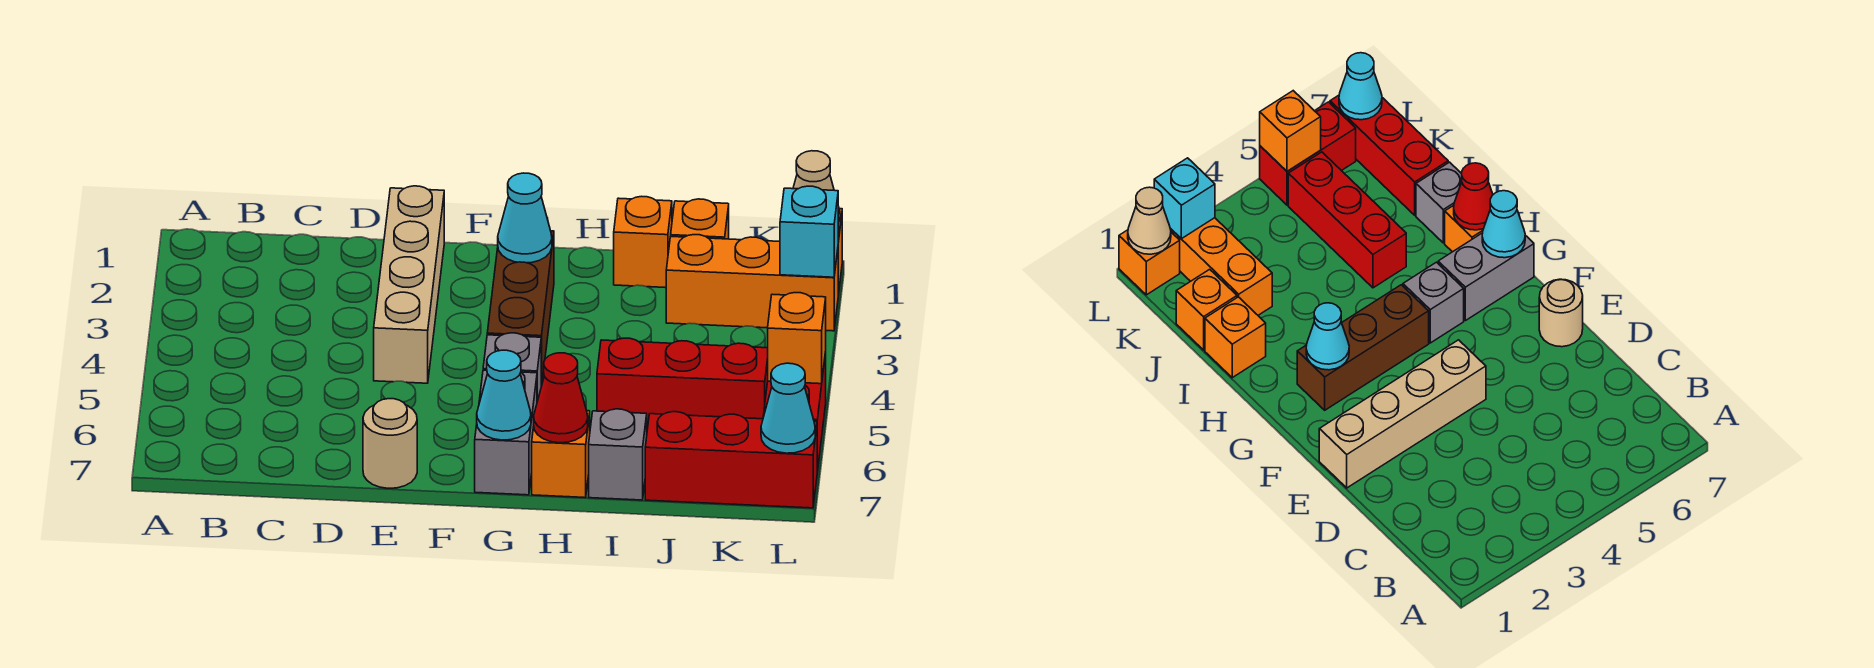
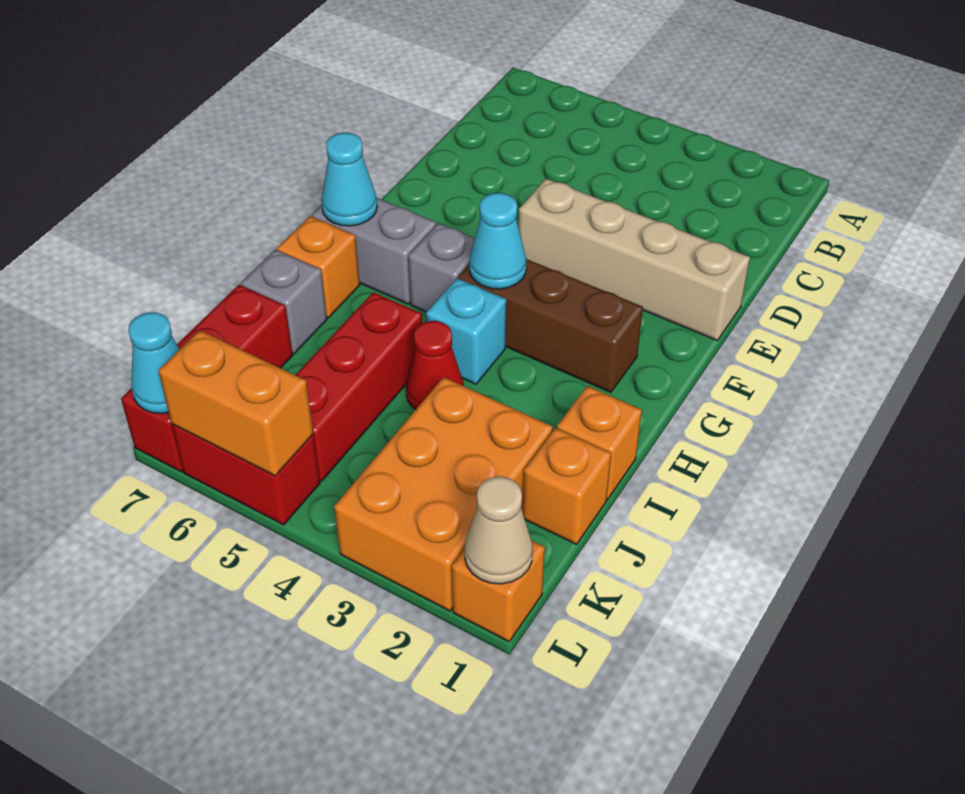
tan round brick E7 level 1 -> none
cyan cone G2 level 2 -> cyan cone G4 level 2
red cone H7 level 2 -> red cone I4 level 1
orange brick J2:L2 level 1 -> orange brick J2:L3 level 1
cyan brick L2 level 2 -> cyan brick H4 level 1
orange brick L5 level 2 -> orange brick L5:L6 level 2

